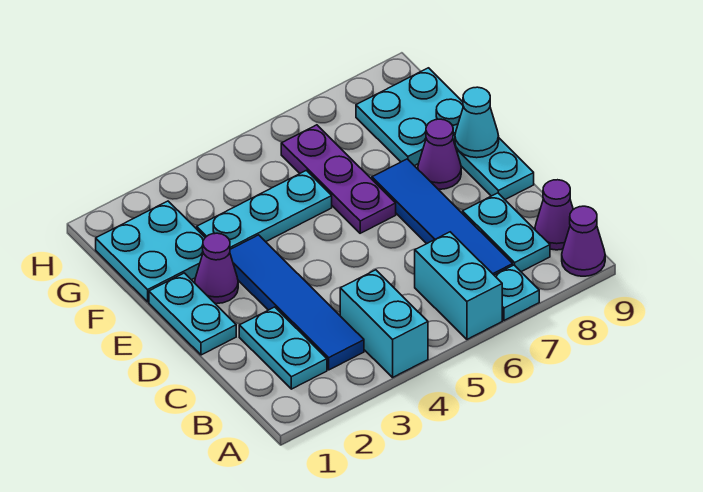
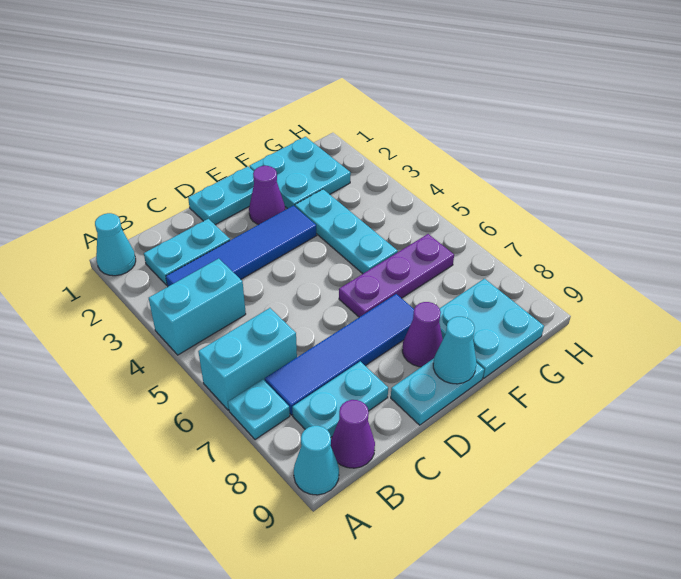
none -> cyan cone A1 level 1
purple cone A9 level 1 -> cyan cone A9 level 1

